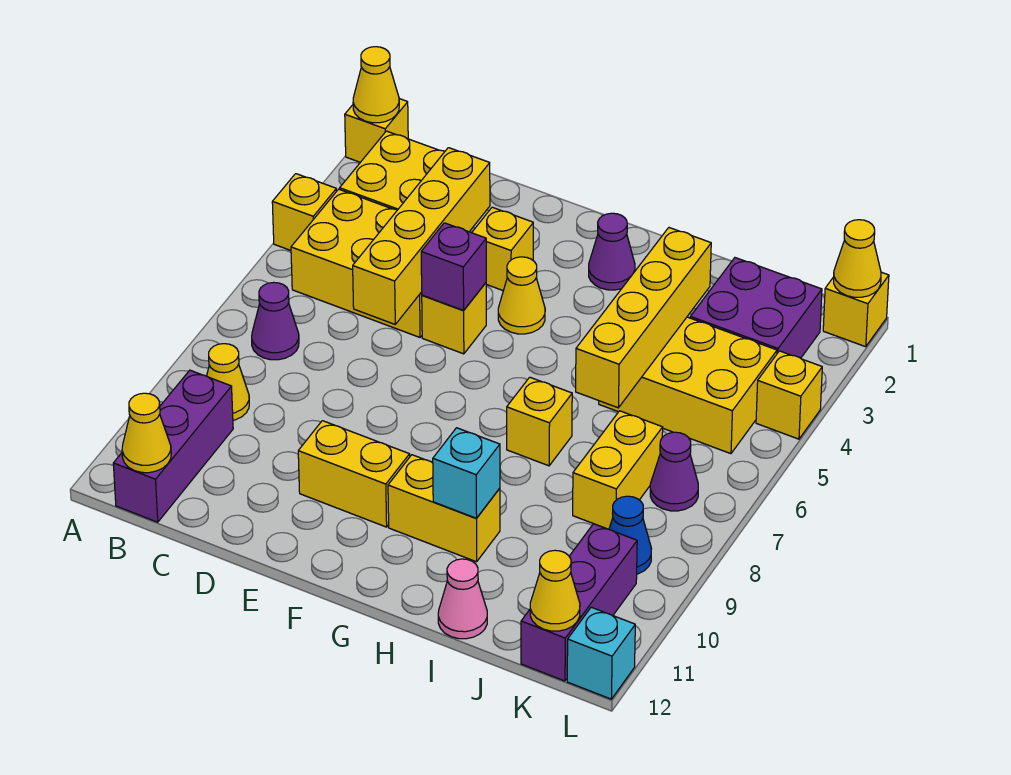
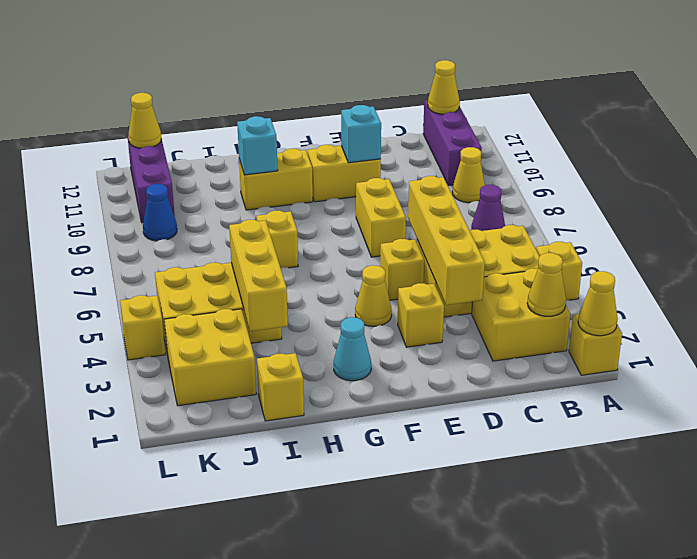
purple brick E5 level 2 -> none
purple cone G2 level 1 -> cyan cone G2 level 1
yellow brick I3:I6 level 2 -> yellow brick I3:I5 level 2
pink cone I12 level 1 -> none
purple brick J2:K3 level 1 -> yellow brick J2:K3 level 1
yellow brick J7:J8 level 1 -> yellow brick E7:E8 level 1
purple cone K7 level 1 -> none
yellow brick L1 level 1 -> yellow brick I1 level 1
yellow cone L1 level 2 -> yellow cone B2 level 2
cyan brick L12 level 1 -> cyan brick E10 level 2

